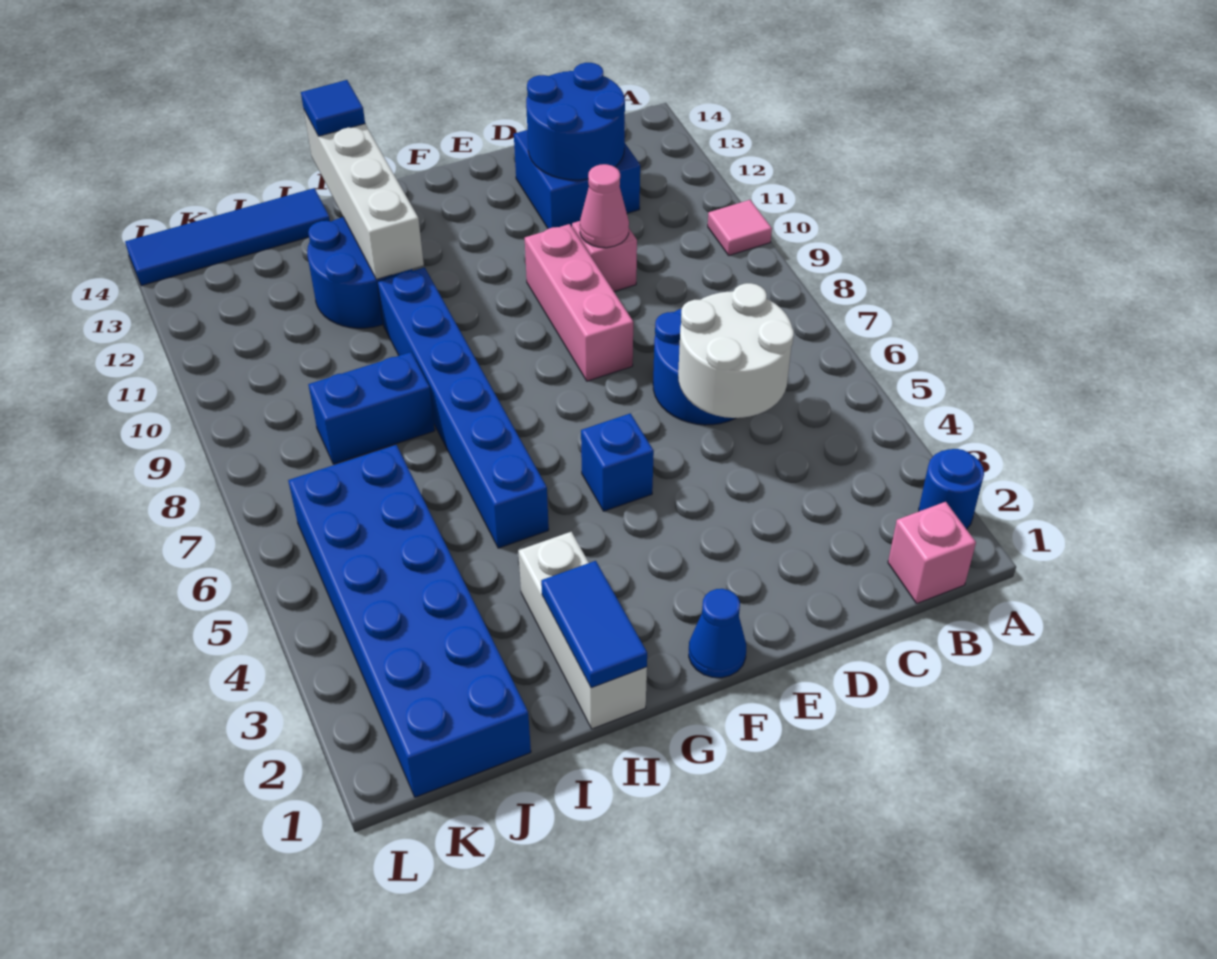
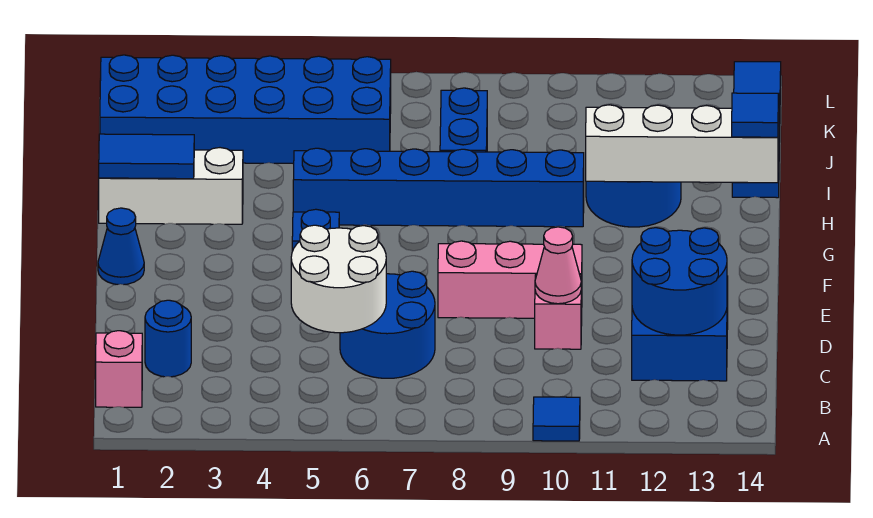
blue round brick A2 level 1 -> blue round brick C2 level 1
pink tile A10 level 1 -> blue tile A10 level 1

